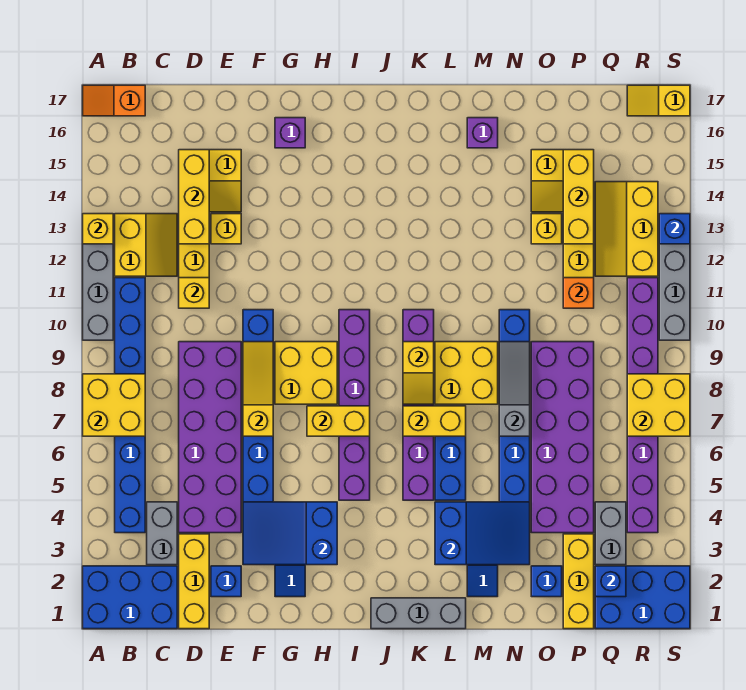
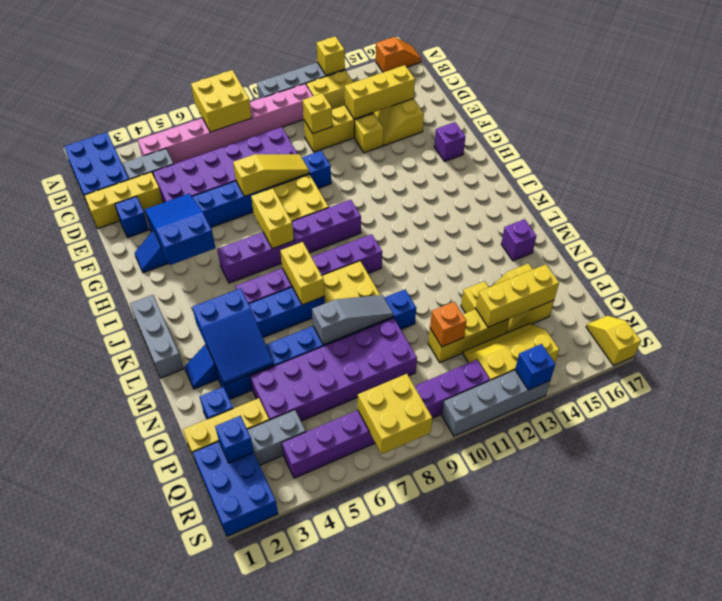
orange slope A17:B17 level 1 top B -> orange slope A16:A17 level 1 top 16
blue brick B4:B11 level 1 -> pink brick B4:B11 level 1
yellow slope K8:K9 level 2 top 9 -> none

